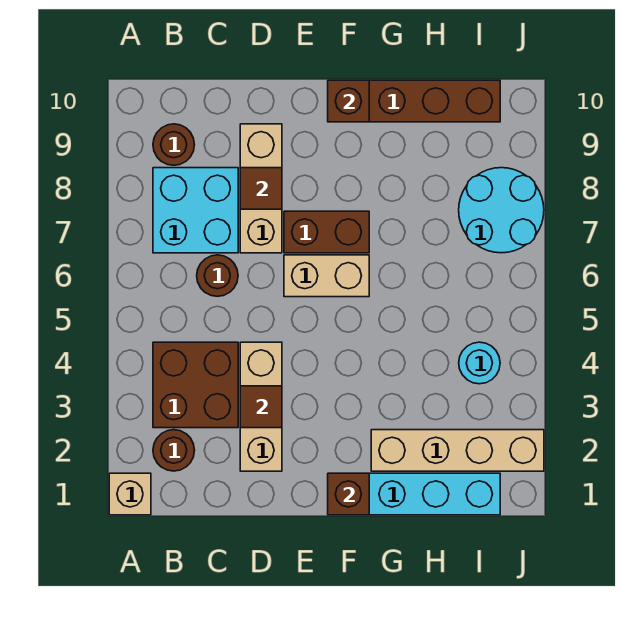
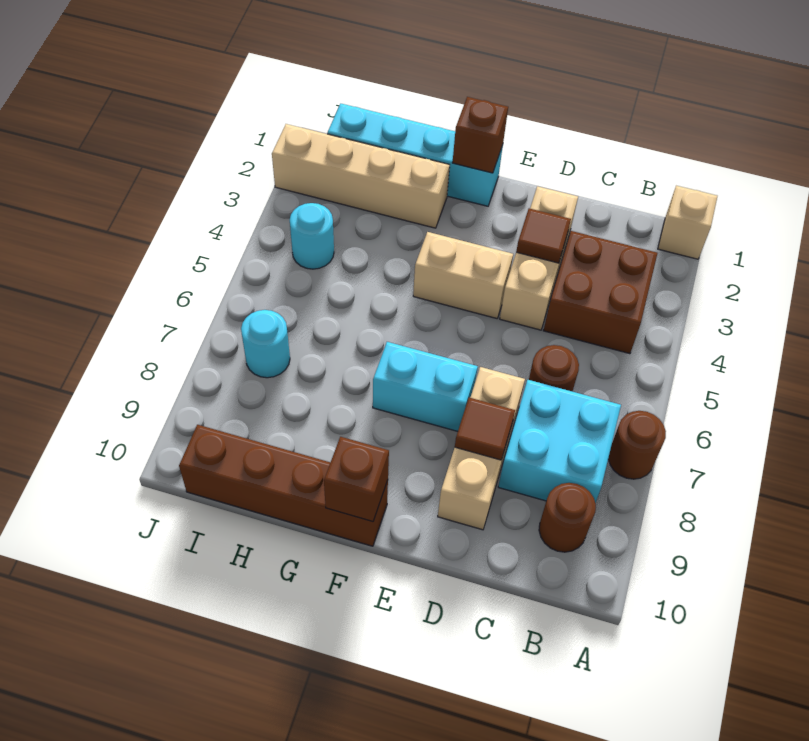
brown round brick B2 level 1 -> brown round brick A7 level 1
tan brick E6:F6 level 1 -> tan brick E4:F4 level 1
brown brick E7:F7 level 1 -> cyan brick E7:F7 level 1
cyan round brick I7:J8 level 1 -> cyan round brick I7 level 1

